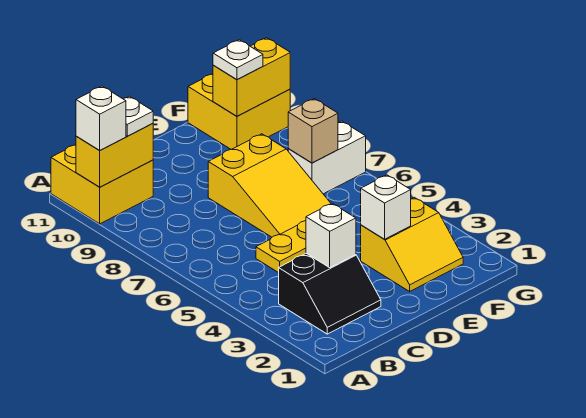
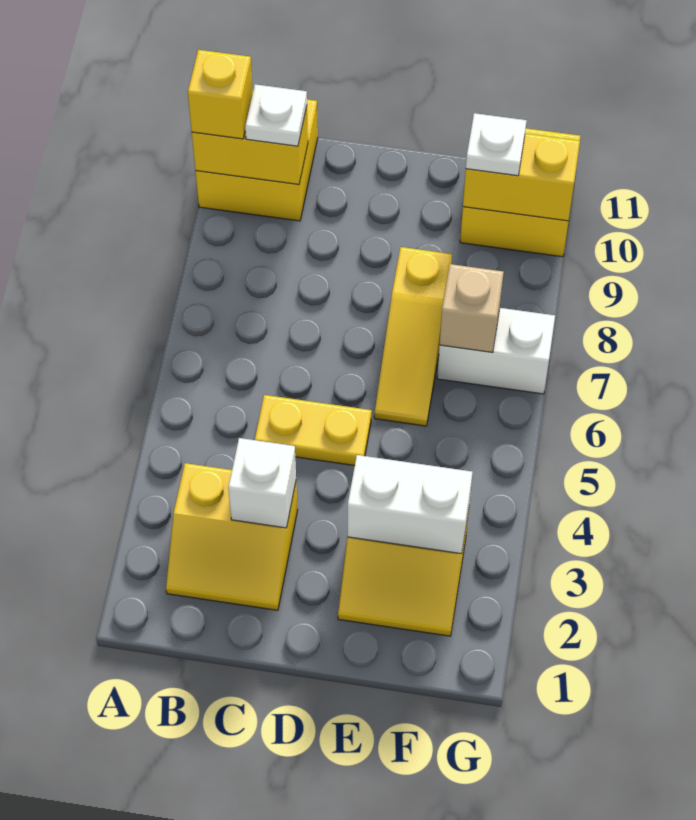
white brick A10 level 3 -> yellow brick A10 level 3
black slope B2:C3 level 1 top 3 -> yellow slope B2:C3 level 1 top 3
yellow slope D6:E8 level 1 top 8 -> yellow slope E6:E8 level 1 top 8
white brick E3 level 2 -> white brick E3:F3 level 2

